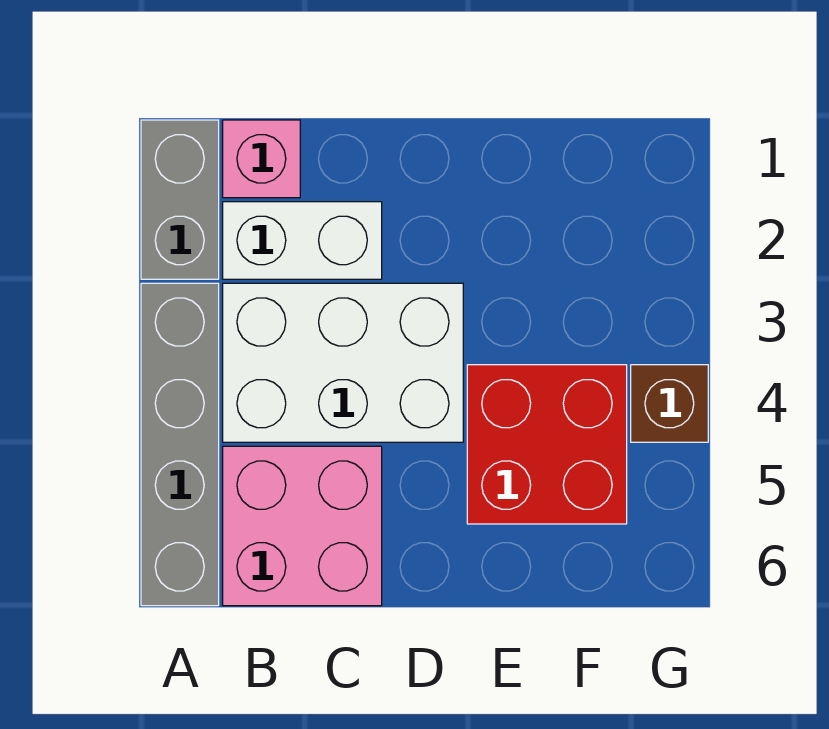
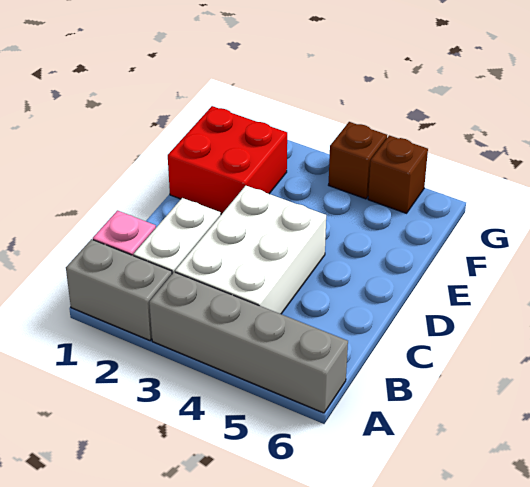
pink brick B5:C6 level 1 -> none
red brick E4:F5 level 1 -> red brick E1:F2 level 1
none -> brown brick G5 level 1

